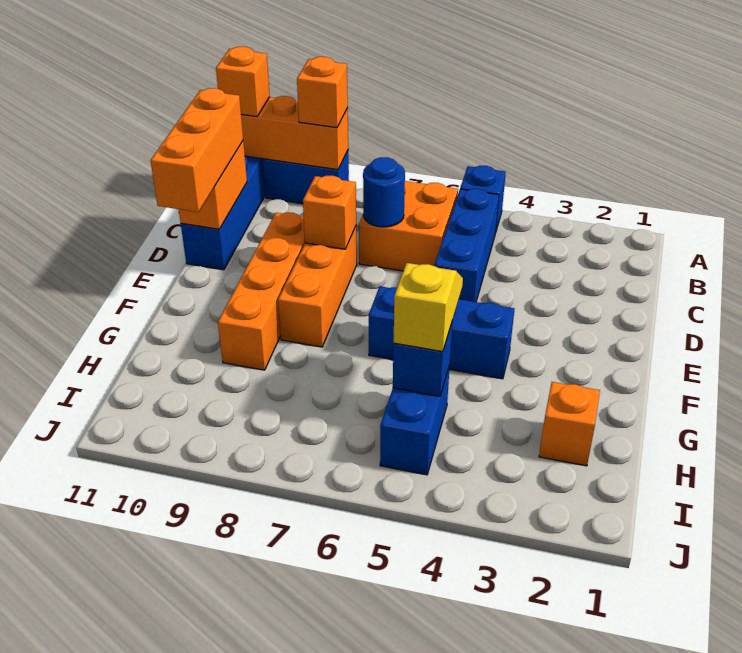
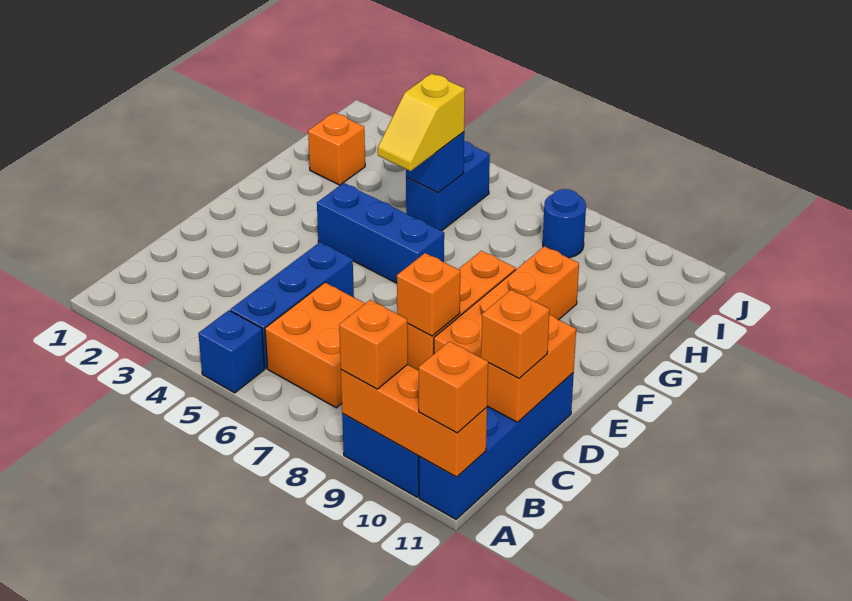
blue round brick C7 level 2 -> blue round brick I8 level 1
orange brick C11:E11 level 3 -> orange brick C11 level 3

